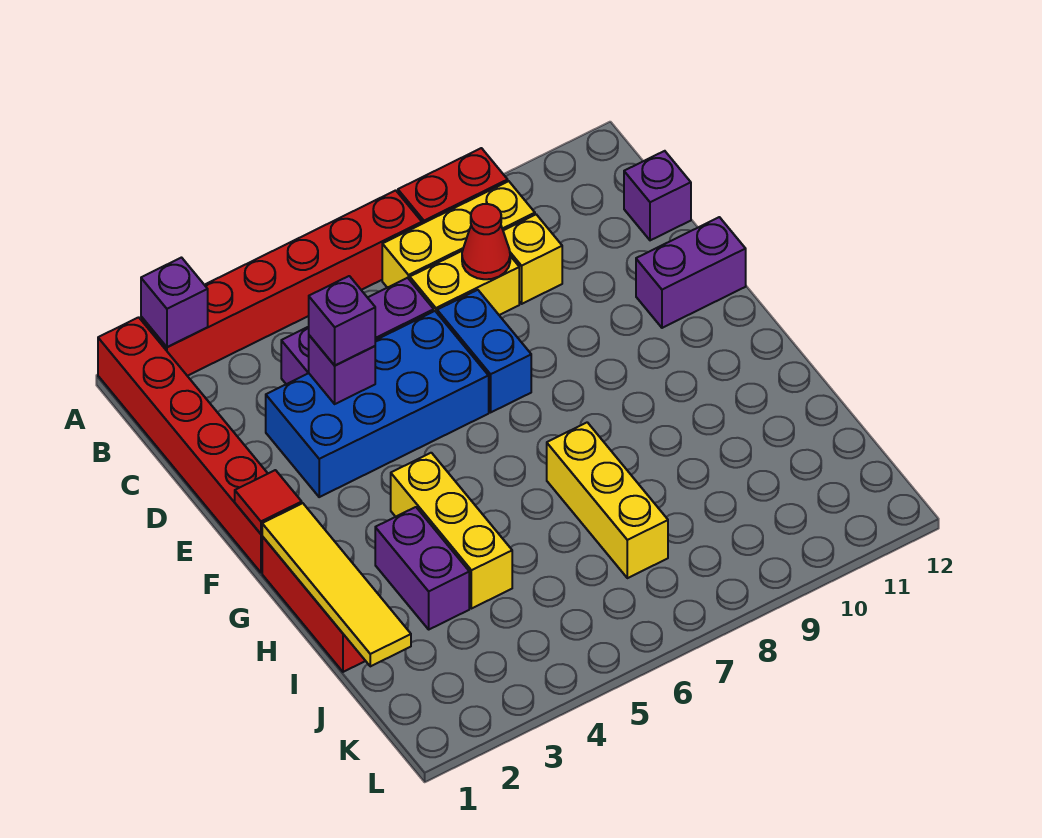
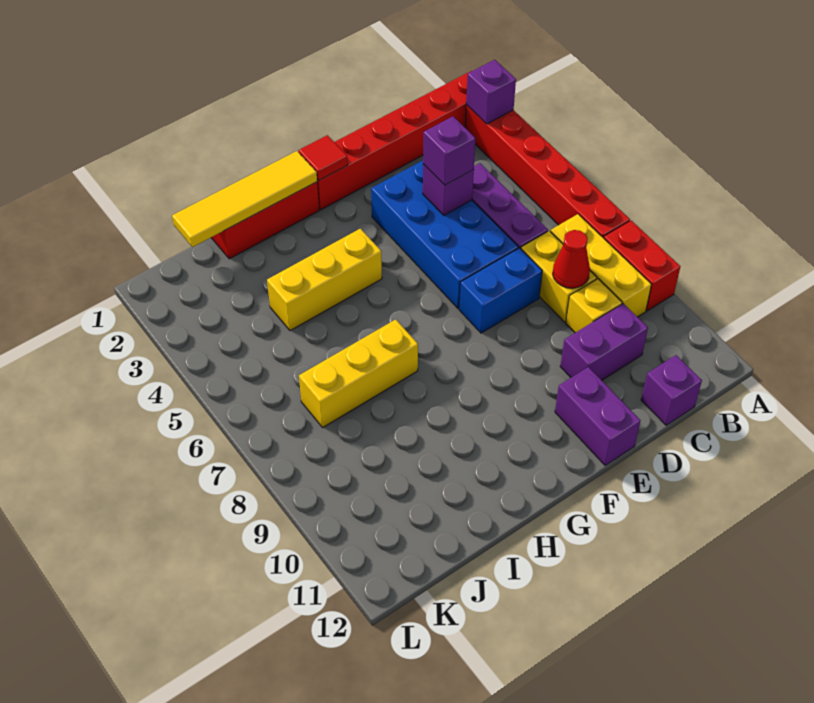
purple brick H3:I3 level 1 -> purple brick C10:D10 level 1

